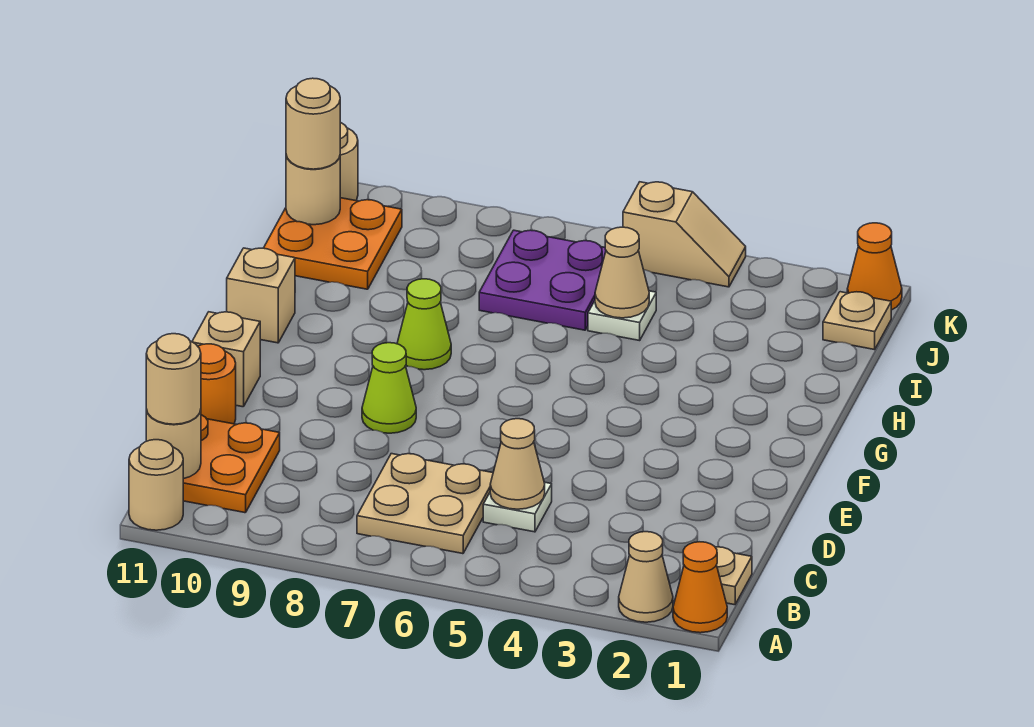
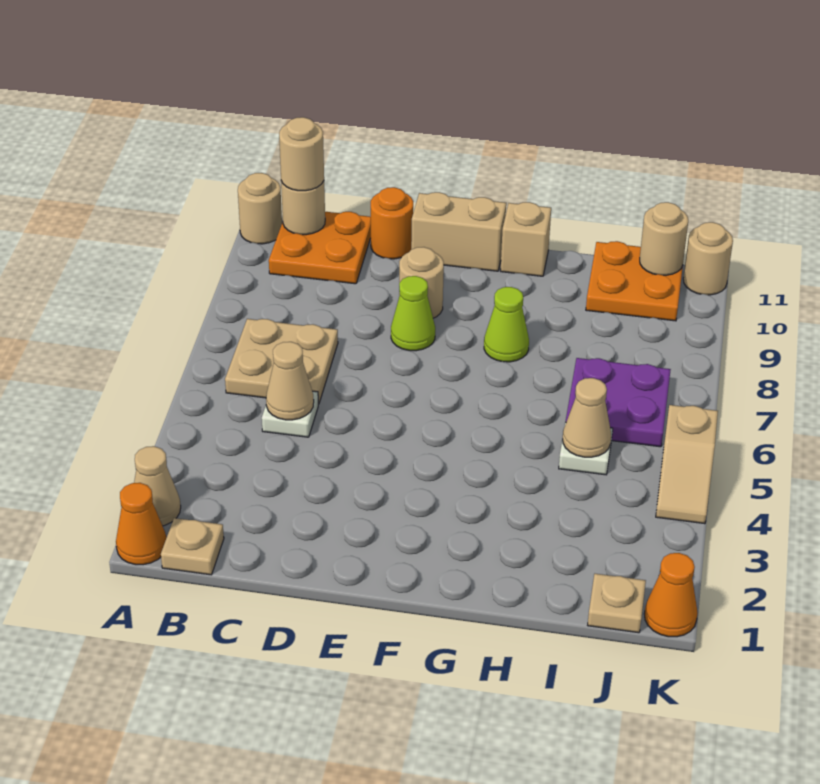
tan brick E11 level 1 -> tan brick E11:F11 level 1
tan round brick J11 level 3 -> tan round brick E9 level 1

